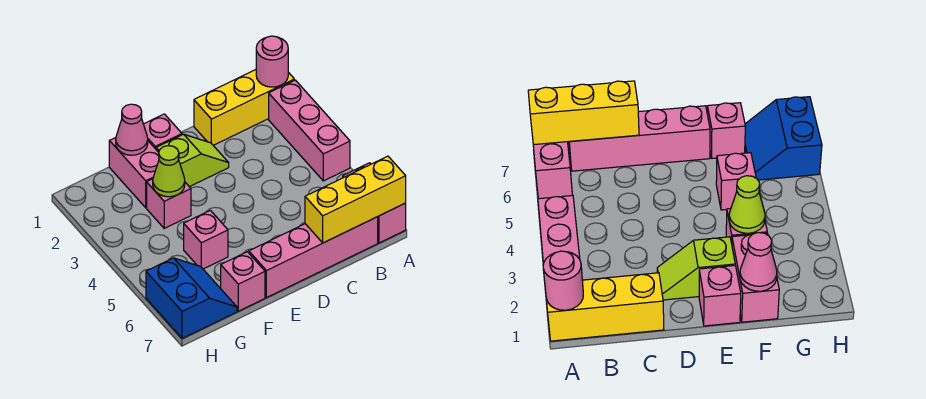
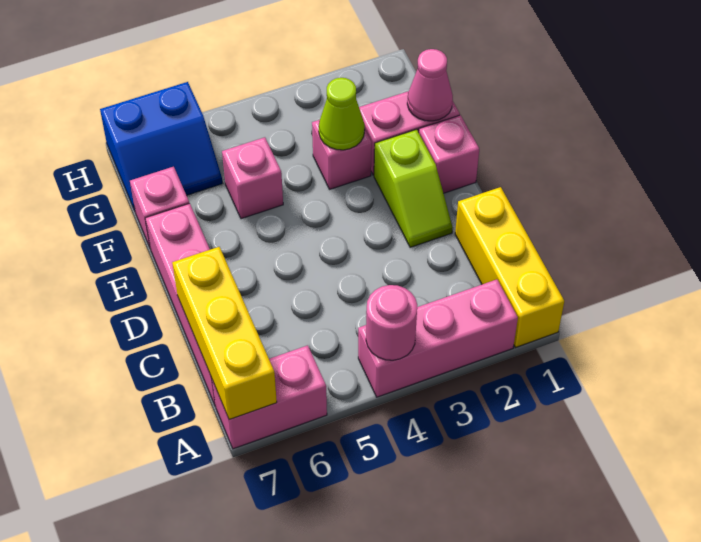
pink round brick A1 level 2 -> pink round brick A4 level 2

